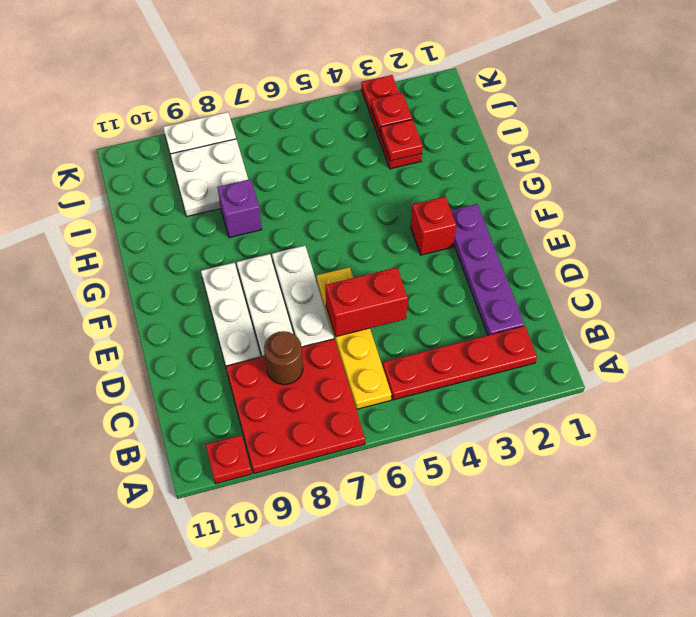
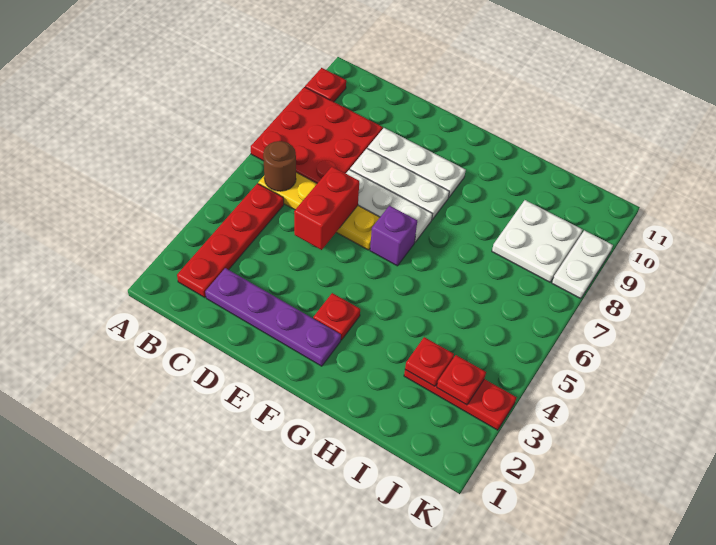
brown round brick C8 level 2 -> brown round brick B6 level 2
red brick F3 level 1 -> red plate F3 level 1
purple brick H8 level 1 -> purple brick F6 level 1

